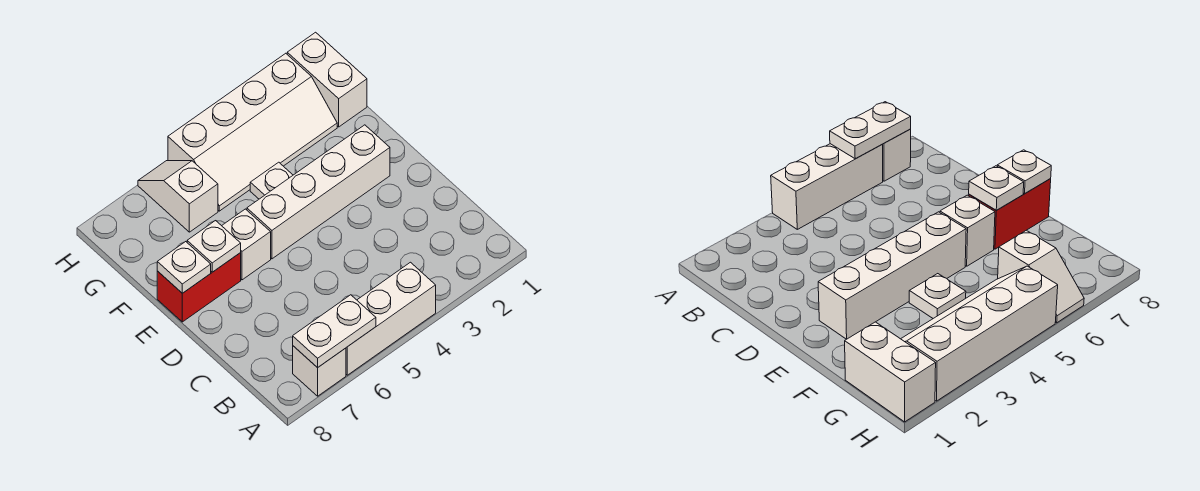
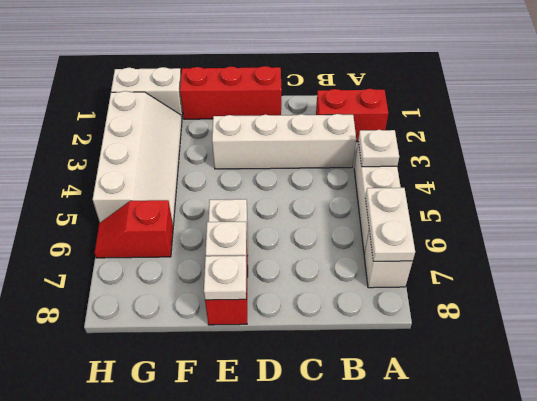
none -> red brick A2:B2 level 1
none -> red brick D1:F1 level 1
white brick E2:E5 level 1 -> white brick B3:E3 level 1
white plate F4 level 1 -> white plate A4 level 2
white slope G6:H6 level 1 top G -> red slope G6:H6 level 1 top G

